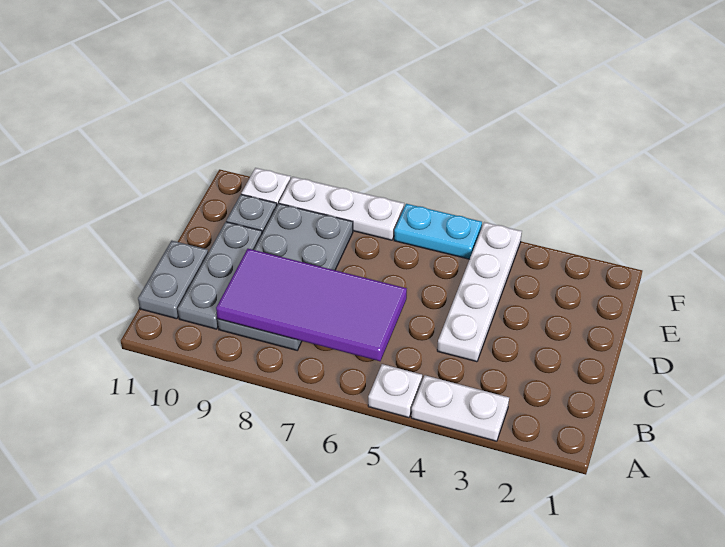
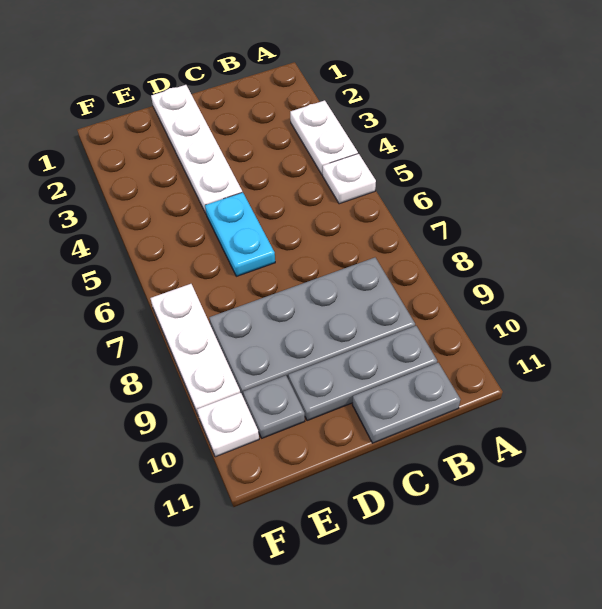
purple tile B6:C9 level 2 -> none
white plate C4:F4 level 1 -> white plate D1:D4 level 1
cyan plate F5:F6 level 1 -> cyan plate D5:D6 level 1

